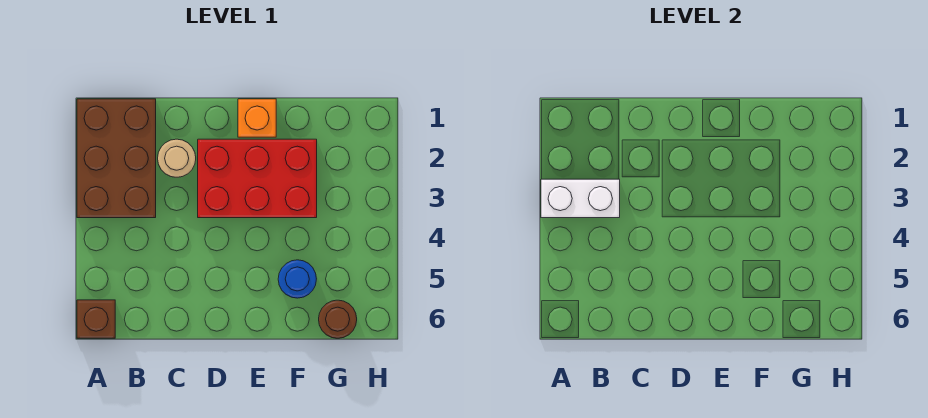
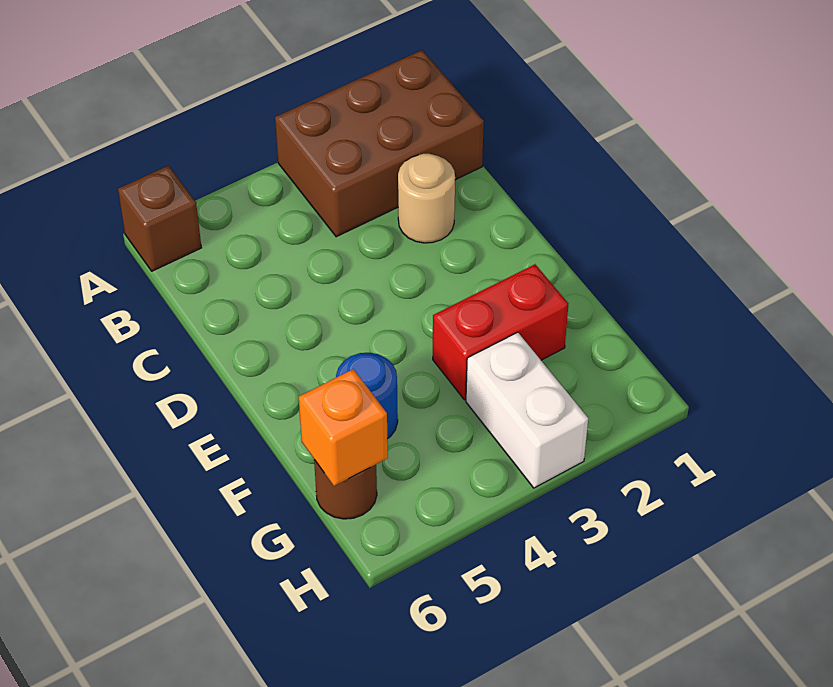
white brick A3:B3 level 2 -> white brick G3:H3 level 1
red brick D2:F3 level 1 -> red brick F2:F3 level 1
orange brick E1 level 1 -> orange brick G6 level 2

